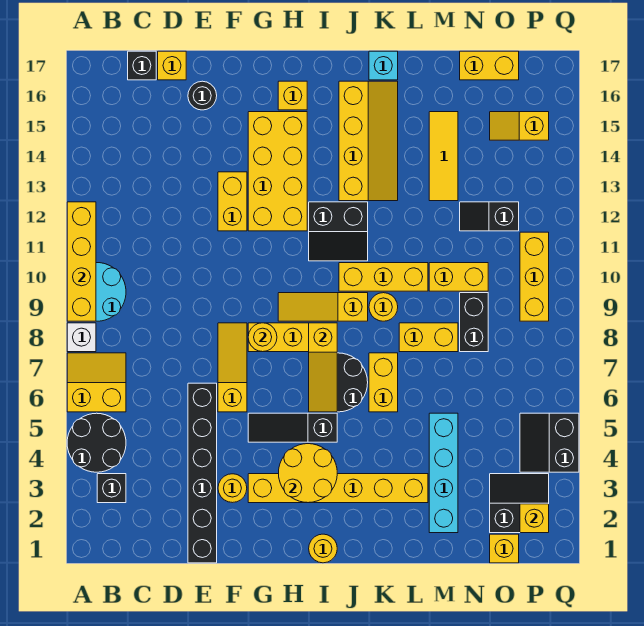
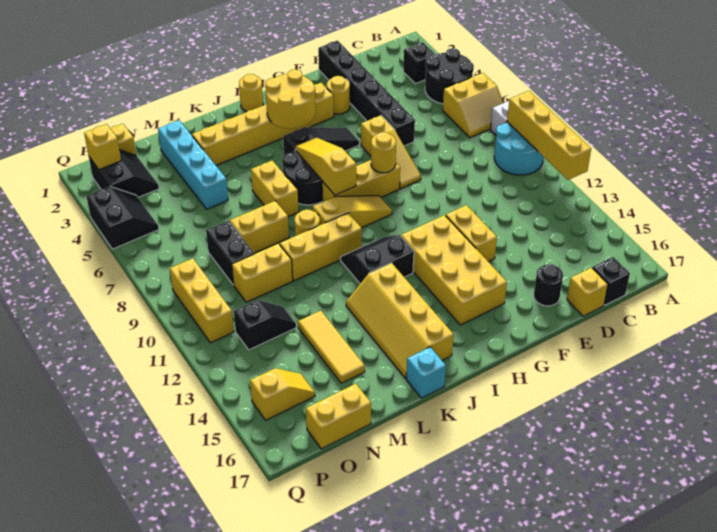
yellow brick H16 level 1 -> none
black slope O2:P3 level 1 top 2 -> black slope O2:P3 level 1 top P

